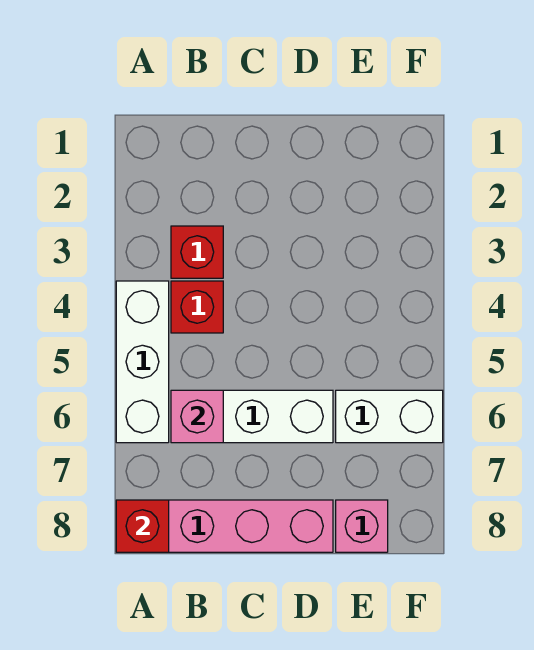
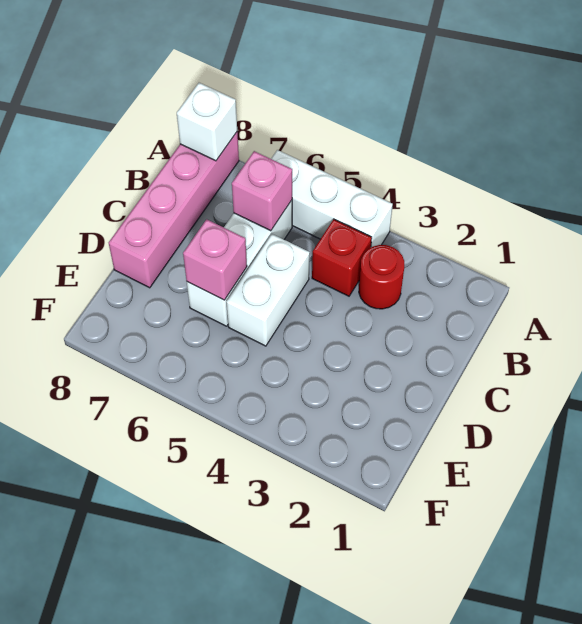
red brick A8 level 2 -> white brick A8 level 2
red brick B3 level 1 -> red round brick B3 level 1
white brick E6:F6 level 1 -> white brick C5:D5 level 1
pink brick E8 level 1 -> pink brick D6 level 2

